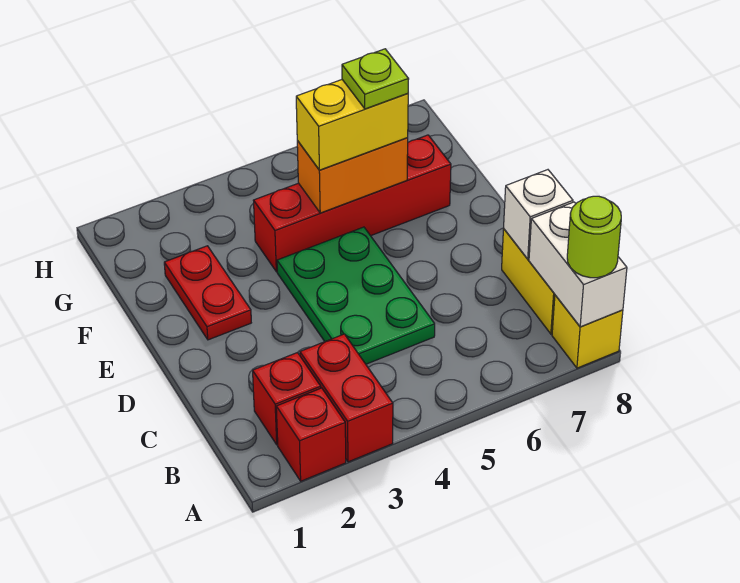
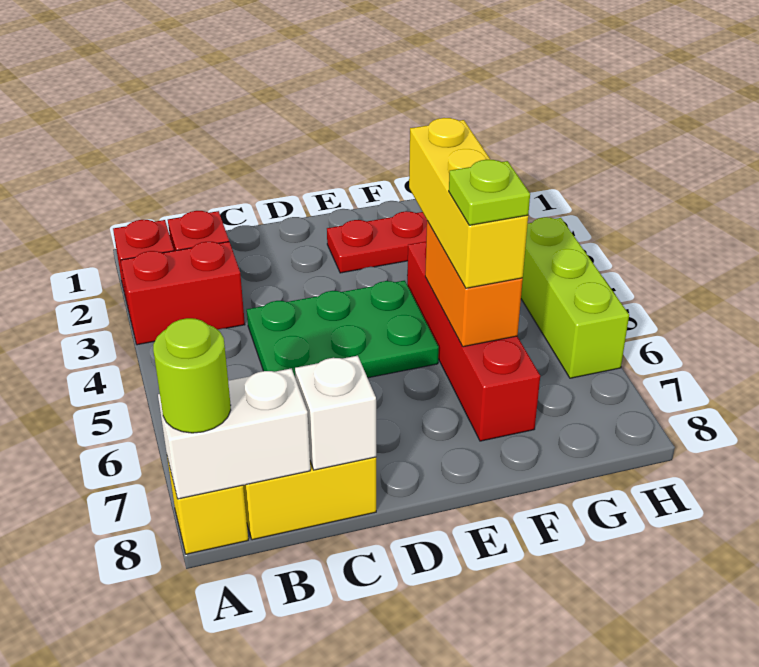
yellow brick F5:F6 level 3 -> yellow brick F4:F6 level 3
none -> lime brick H4:H6 level 1

